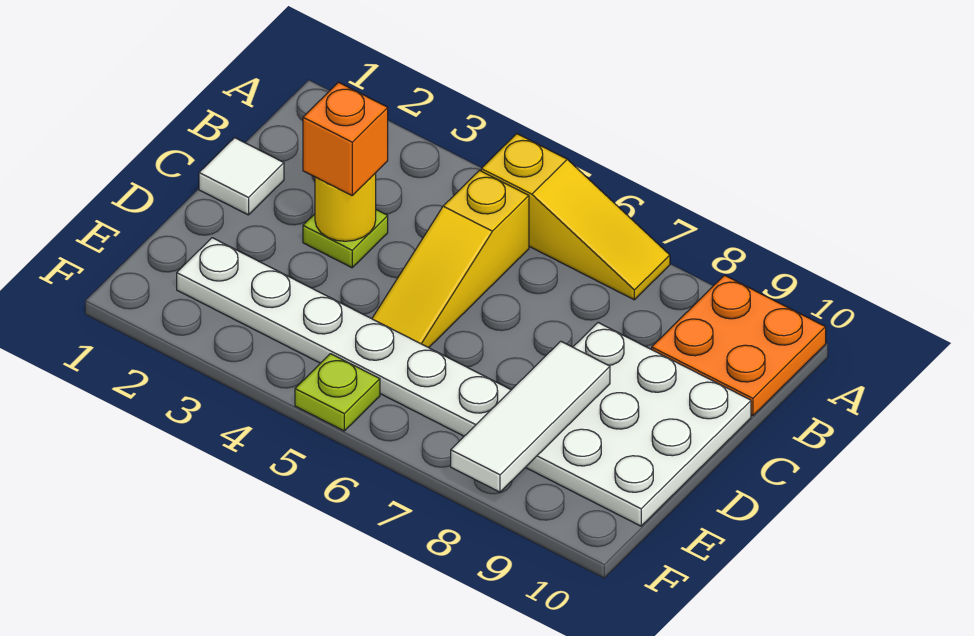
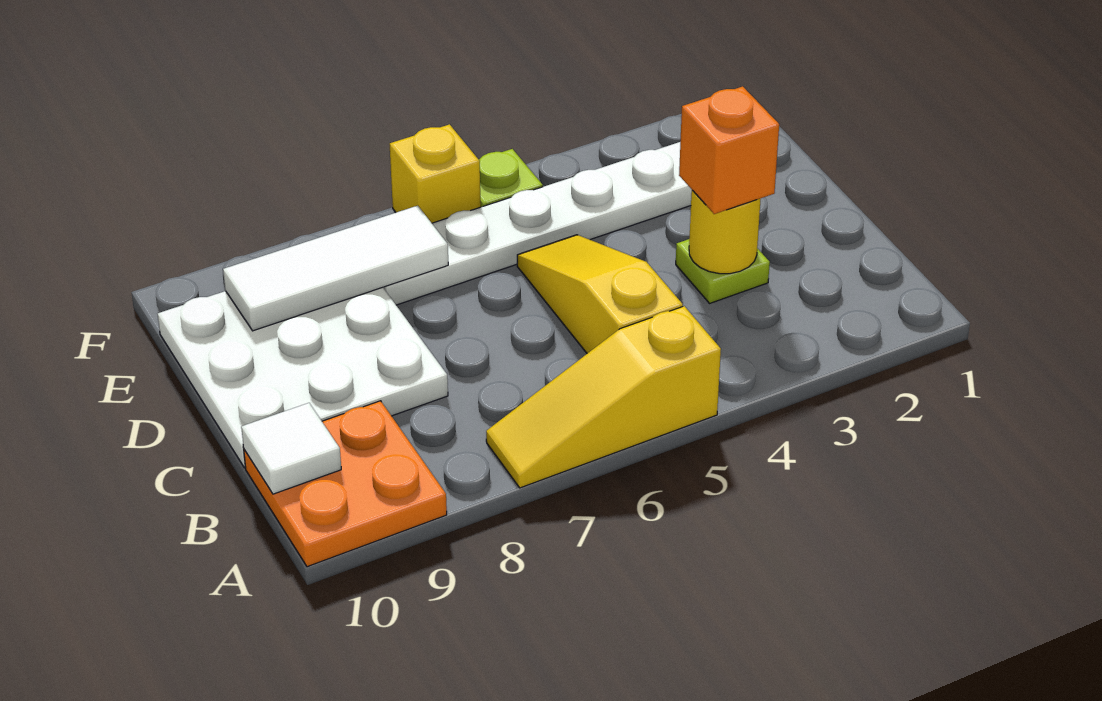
white tile C1 level 1 -> white tile B10 level 2
white tile D8:F8 level 2 -> white tile E7:E9 level 2
none -> yellow brick F6 level 1

